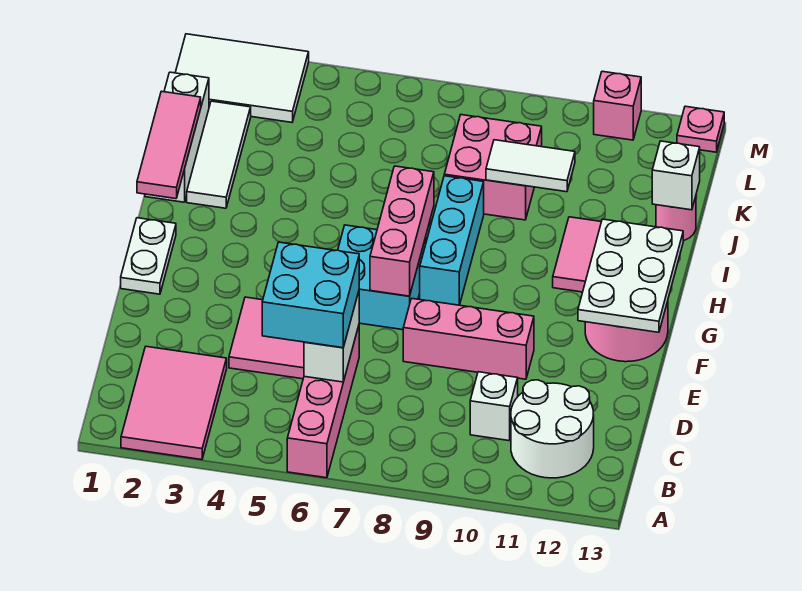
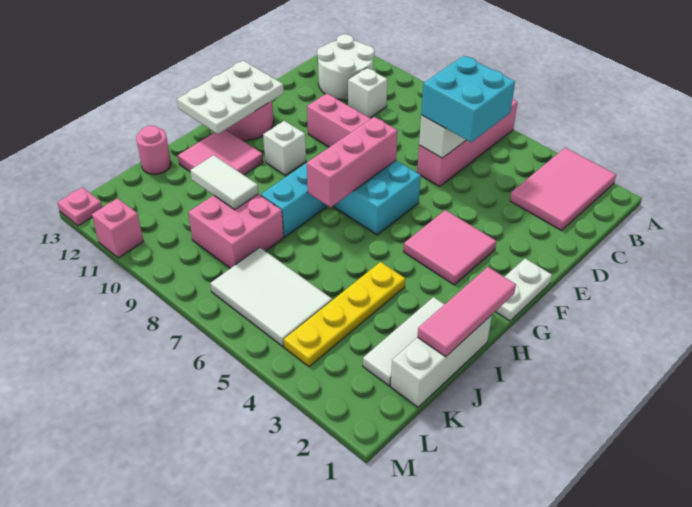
pink tile D4:E5 level 1 -> pink tile F3:G4 level 1
none -> yellow plate I4:L4 level 1
white brick J13 level 2 -> white brick G10 level 1
white tile L1:M3 level 1 -> white tile K5:L7 level 1

